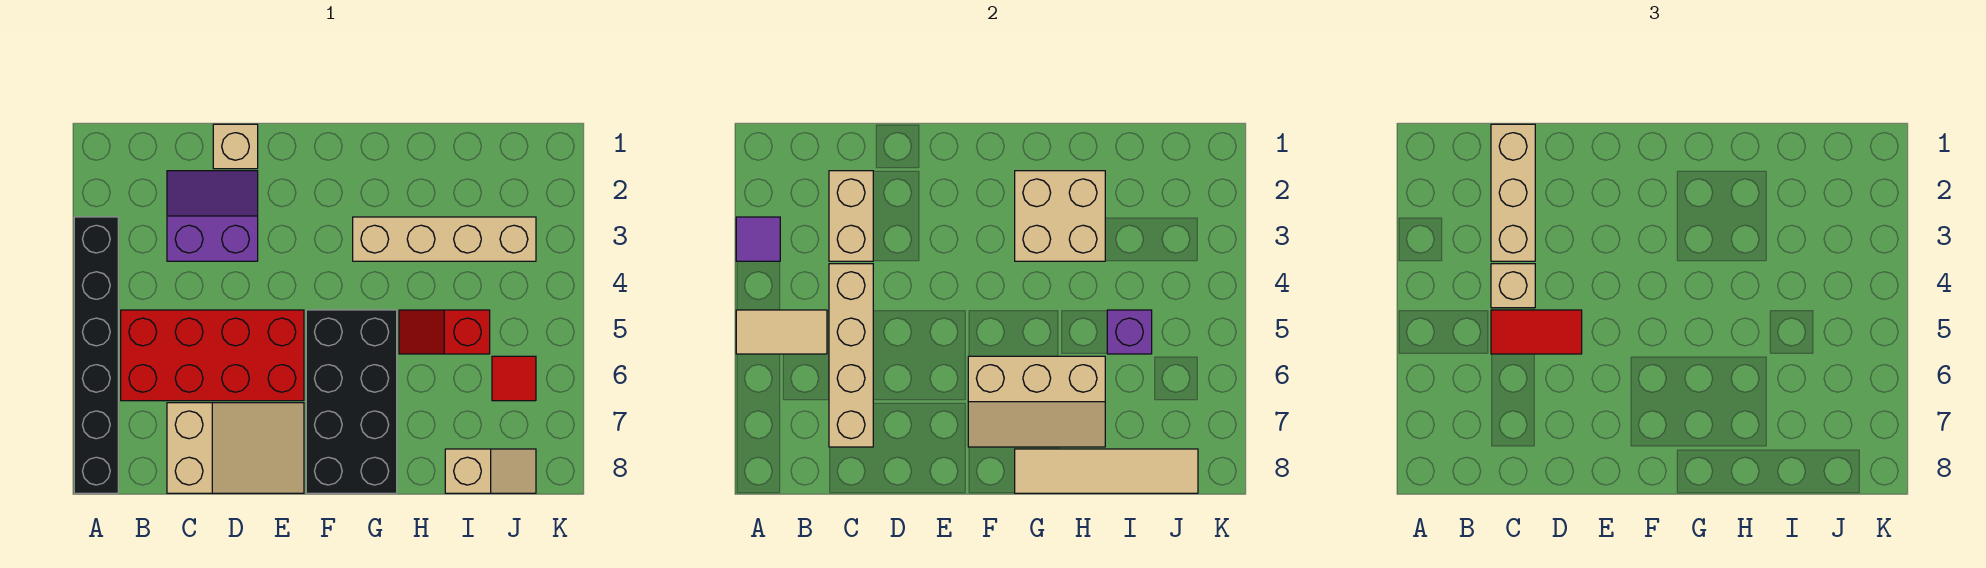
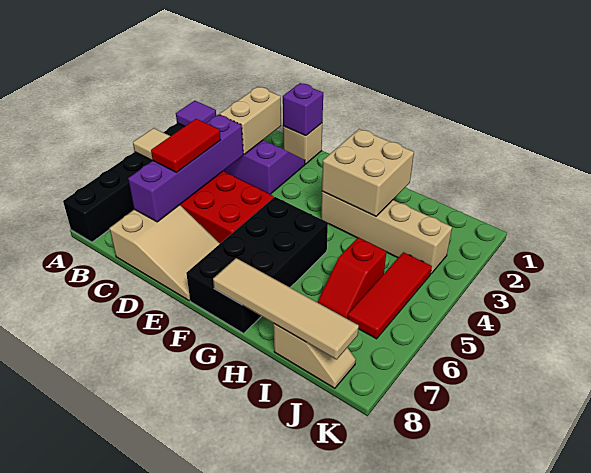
tan brick C1:C3 level 3 -> none
tan brick C4:C7 level 2 -> purple brick C4:C7 level 2
tan brick C4 level 3 -> none
red tile C5:D5 level 3 -> red tile C5:C6 level 3
tan slope F6:H7 level 2 top 6 -> none
red slope H5:I5 level 1 top I -> red slope I5:I6 level 1 top 5
purple brick I5 level 2 -> purple brick D1 level 2
red tile J6 level 1 -> red tile J4:J6 level 1

